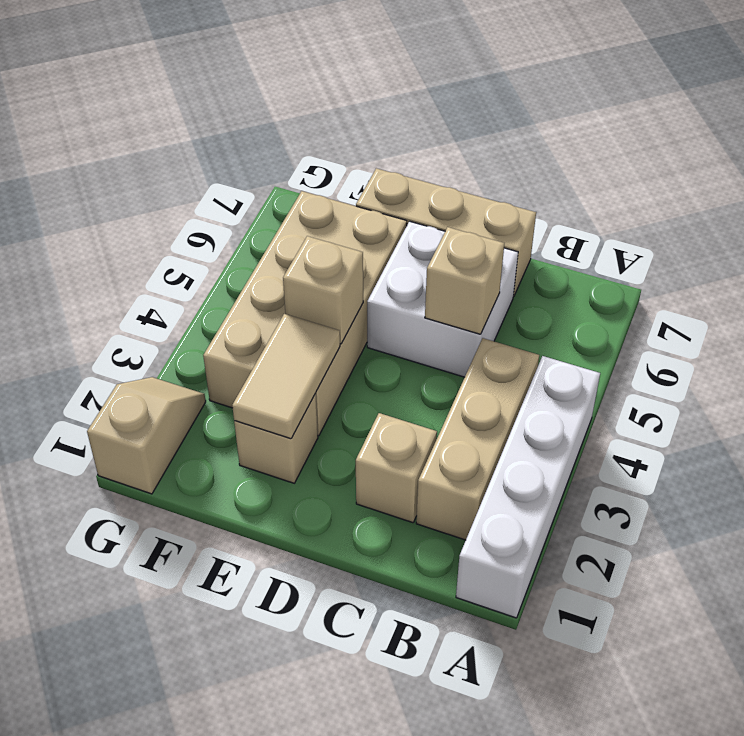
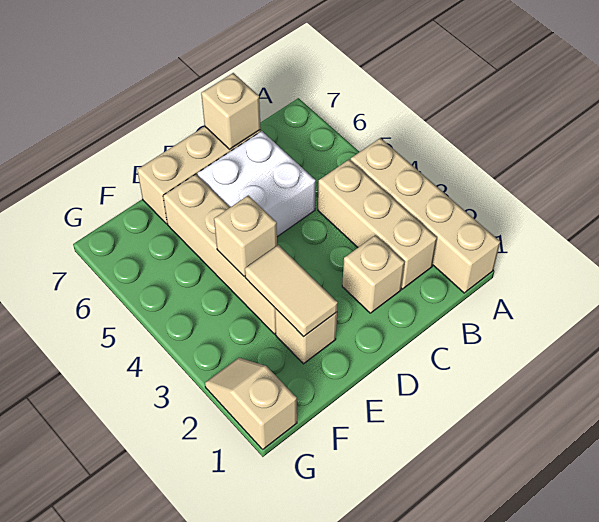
white brick A1:A4 level 1 -> tan brick A1:A4 level 1
tan brick C5 level 2 -> tan brick C7 level 2
tan brick E3:F6 level 1 -> tan brick E3:E6 level 1

